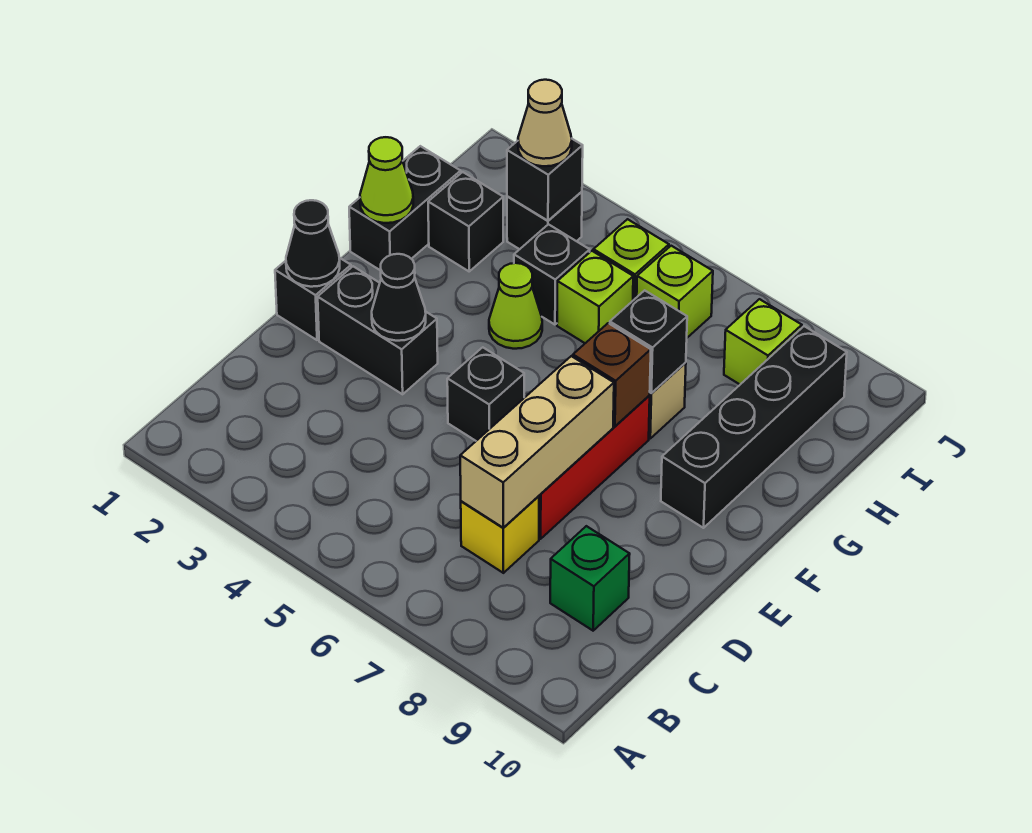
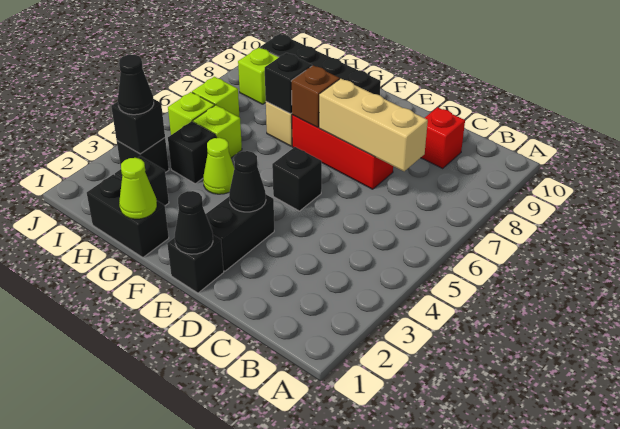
yellow brick C7 level 1 -> none
green brick C9 level 1 -> red brick C9 level 1
tan cone I3 level 3 -> black cone I3 level 3

